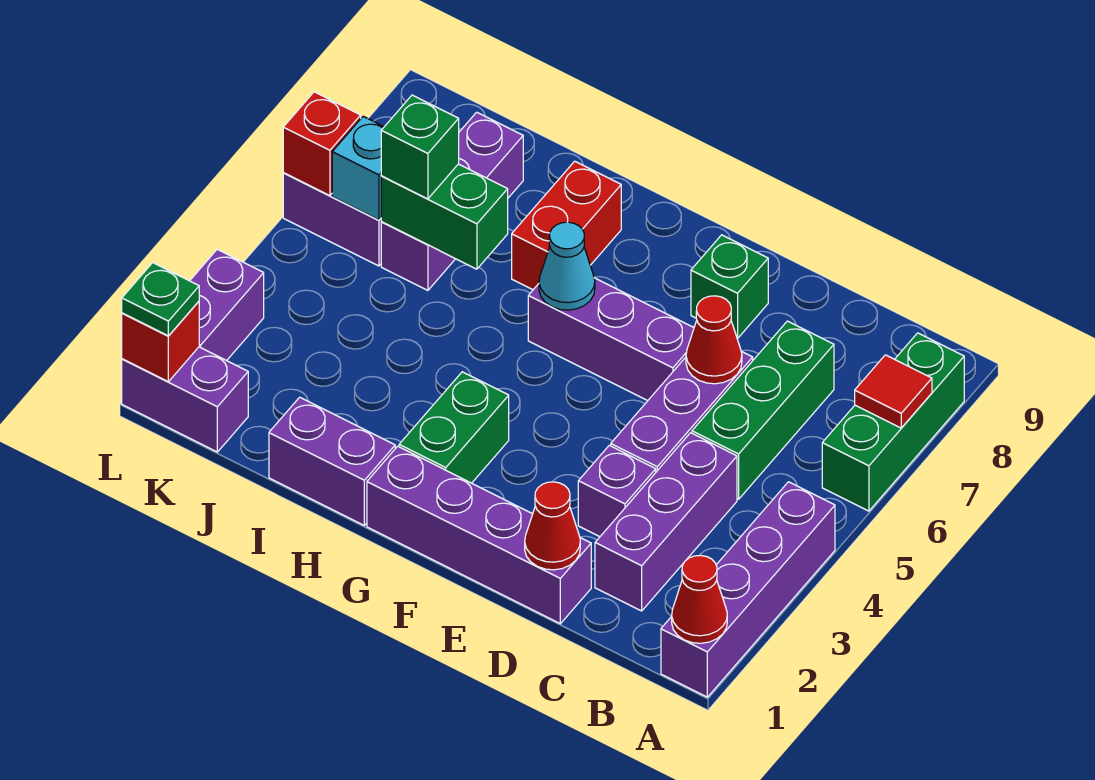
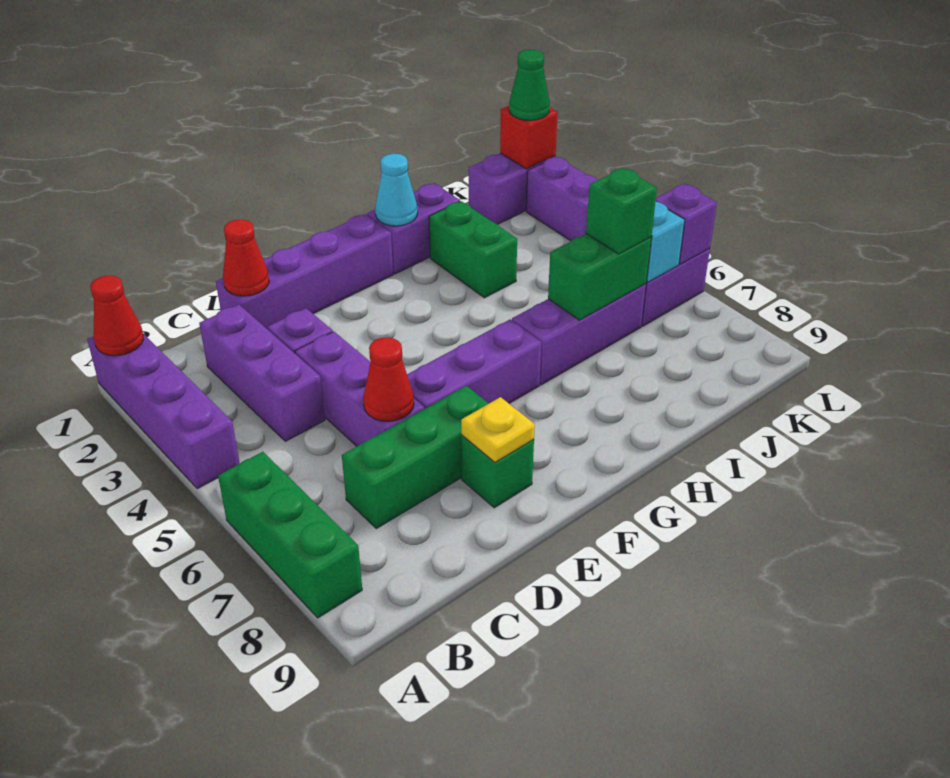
red tile A7 level 2 -> none
green brick C5:C7 level 1 -> green brick C7:E7 level 1
none -> yellow plate E8 level 2
green brick G2:G3 level 1 -> green brick I2:I3 level 1
cyan cone G6 level 2 -> cyan cone H1 level 2
red brick H7:H8 level 1 -> none
purple brick J6:J8 level 1 -> purple brick H6:J6 level 1
green plate L1 level 3 -> green cone L1 level 3
red brick L6 level 2 -> purple brick L6 level 2

